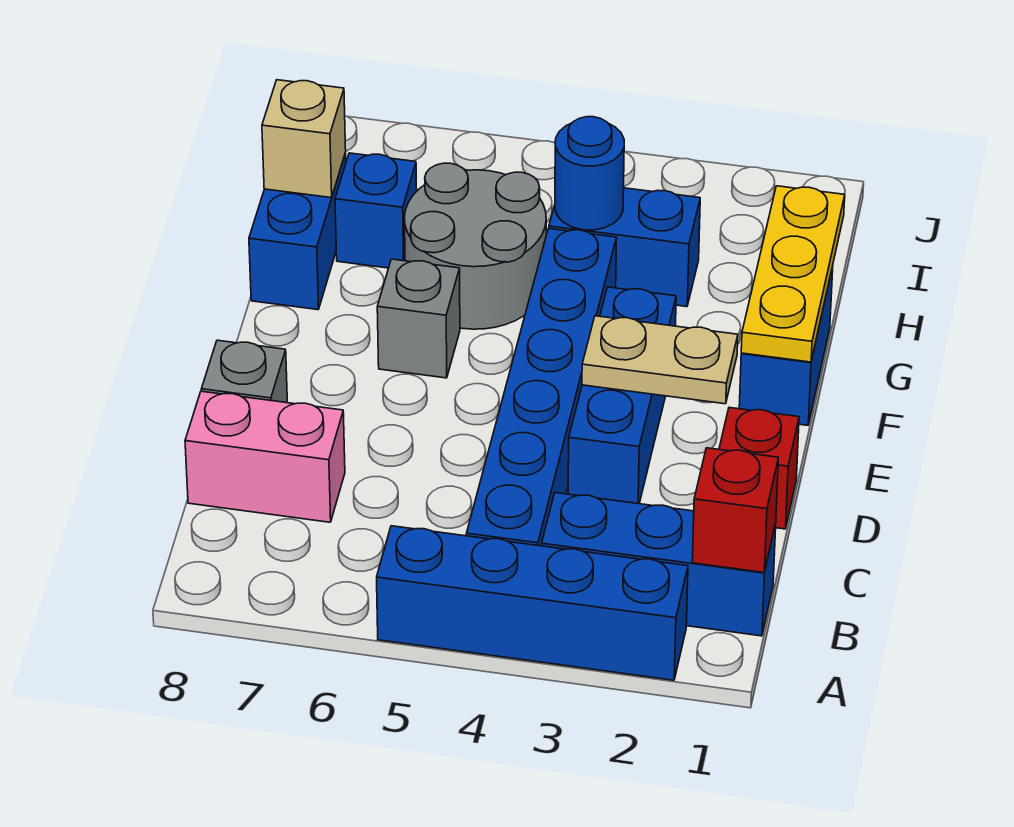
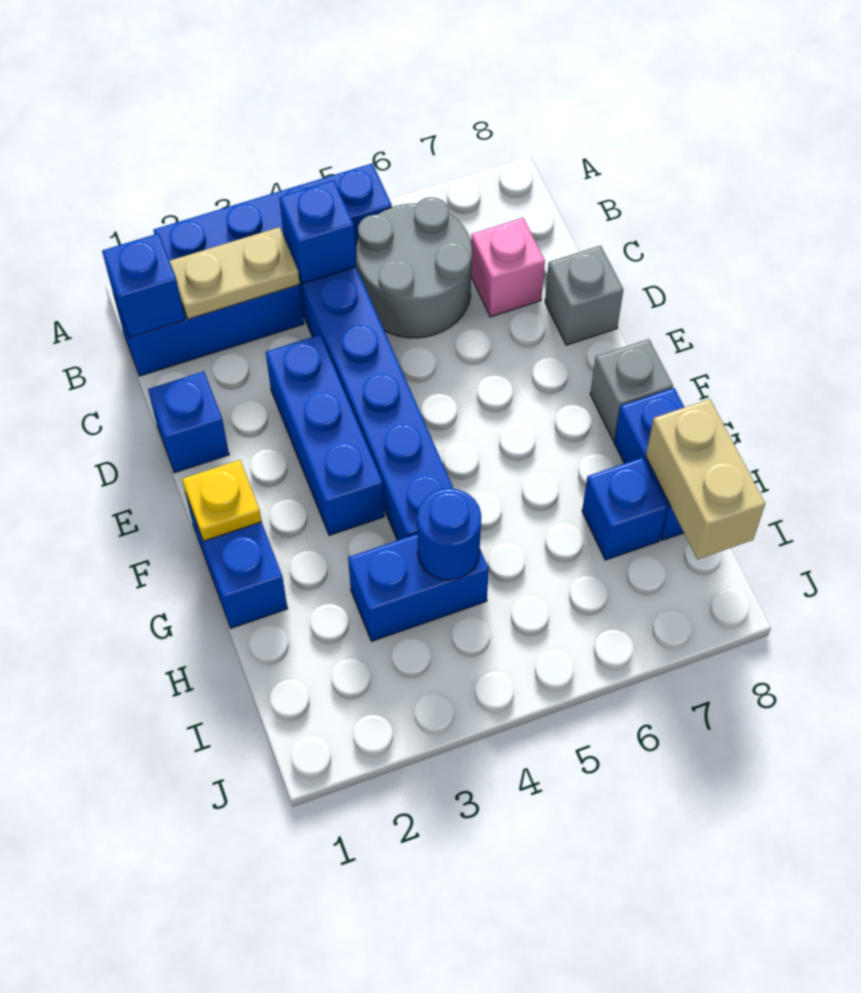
red brick B1 level 2 -> blue brick B1 level 2
none -> blue brick B4 level 2
pink brick C7:C8 level 1 -> pink brick C7 level 1
red brick D1 level 1 -> blue brick D1 level 1
tan plate E2:E3 level 2 -> tan plate B2:B3 level 2
yellow plate F1:H1 level 2 -> yellow plate F1 level 2
grey brick F6 level 1 -> grey brick F8 level 1
grey round brick G5:H6 level 1 -> grey round brick B5:C6 level 1
tan brick H8 level 2 -> tan brick H8:I8 level 2

